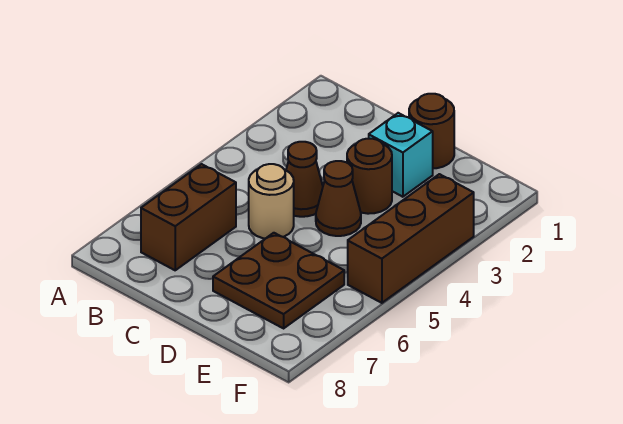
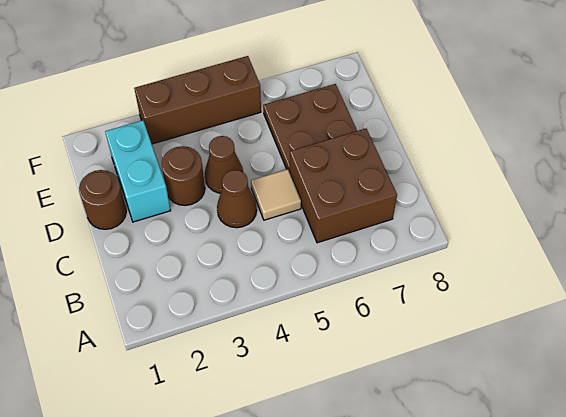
brown brick B6:B7 level 1 -> brown brick B6:C7 level 1
tan round brick C5 level 1 -> tan tile C5 level 1
cyan brick D2 level 1 -> cyan brick D2:E2 level 1

